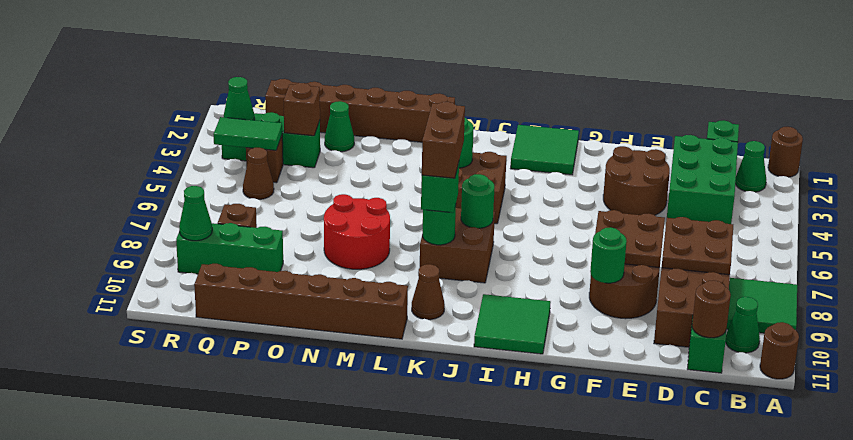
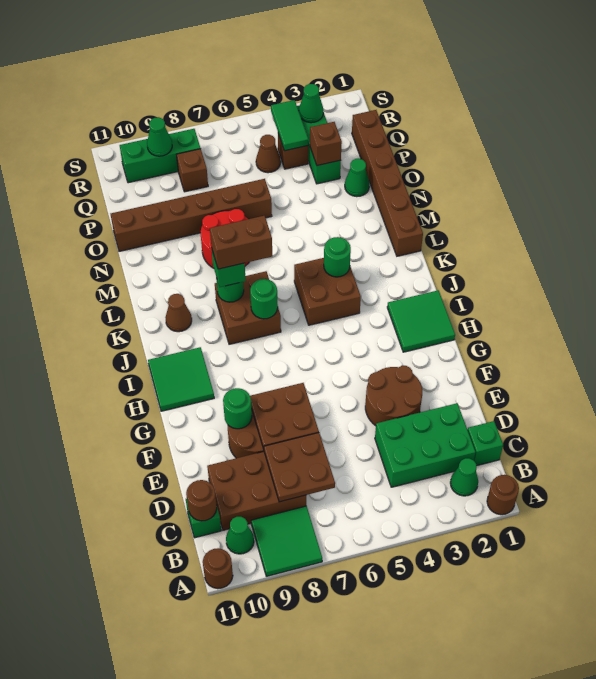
brown brick L11:Q11 level 1 -> brown brick O6:O11 level 1
green brick P9:R9 level 1 -> green brick R8:R10 level 1

